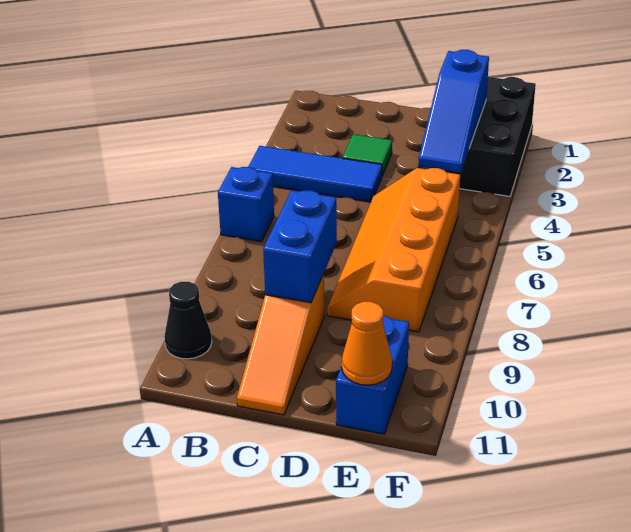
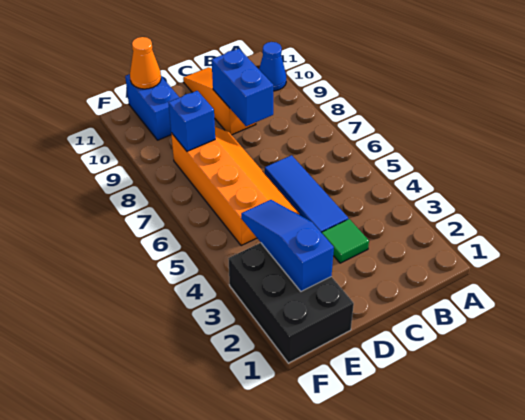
blue tile A4:C4 level 1 -> blue tile C4:C6 level 1
blue brick A6 level 1 -> blue brick E8 level 2
black cone A10 level 1 -> blue cone A10 level 1

